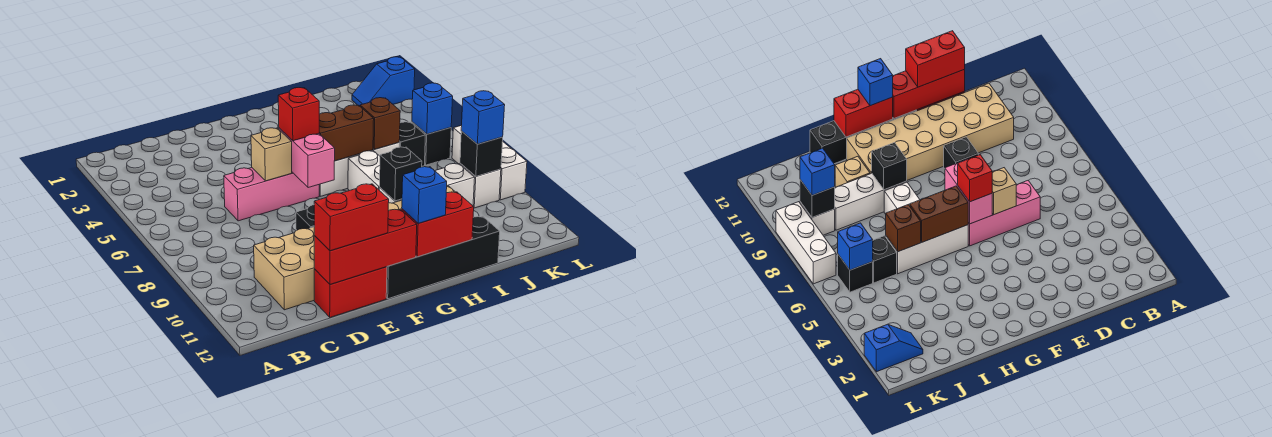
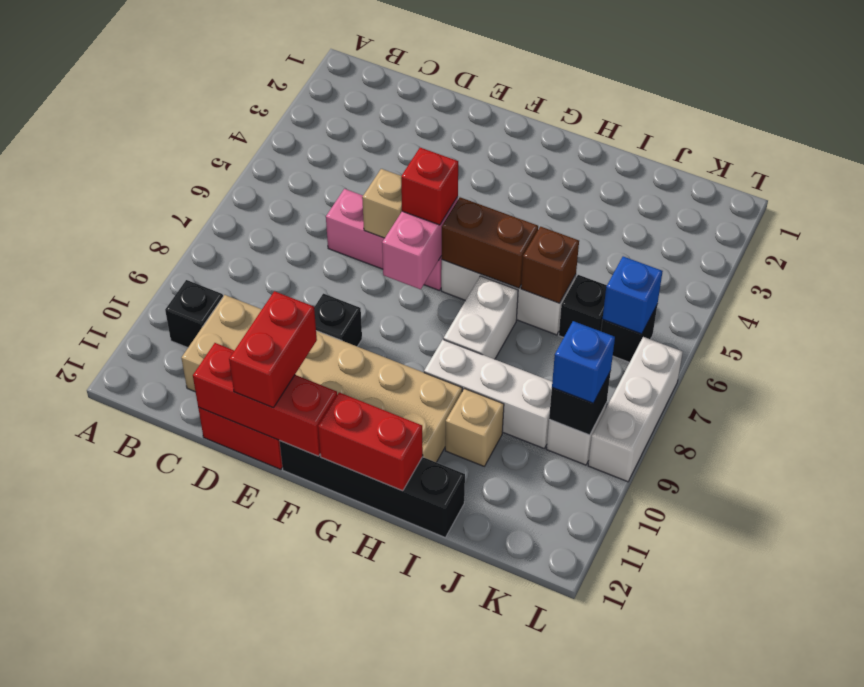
red brick D12:E12 level 3 -> red brick E11:E12 level 3
blue brick G12 level 3 -> none
black brick H9 level 2 -> black brick B10 level 1
blue slope K2:L2 level 1 top L -> none

